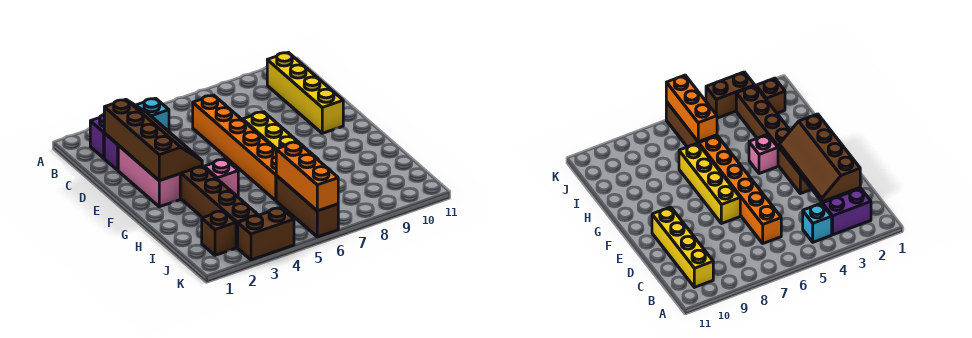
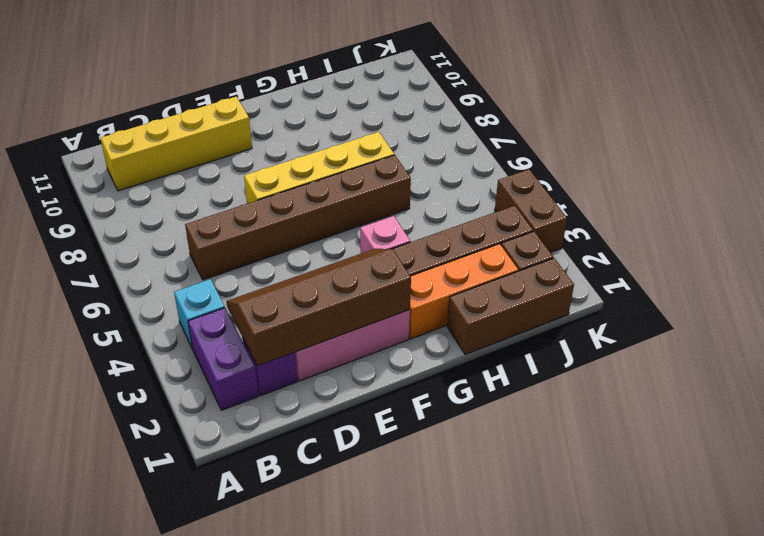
orange brick C6:H6 level 1 -> brown brick C6:H6 level 1
brown brick I6:K6 level 1 -> brown brick H1:J1 level 1
orange brick I6:K6 level 2 -> orange brick G2:I2 level 1

